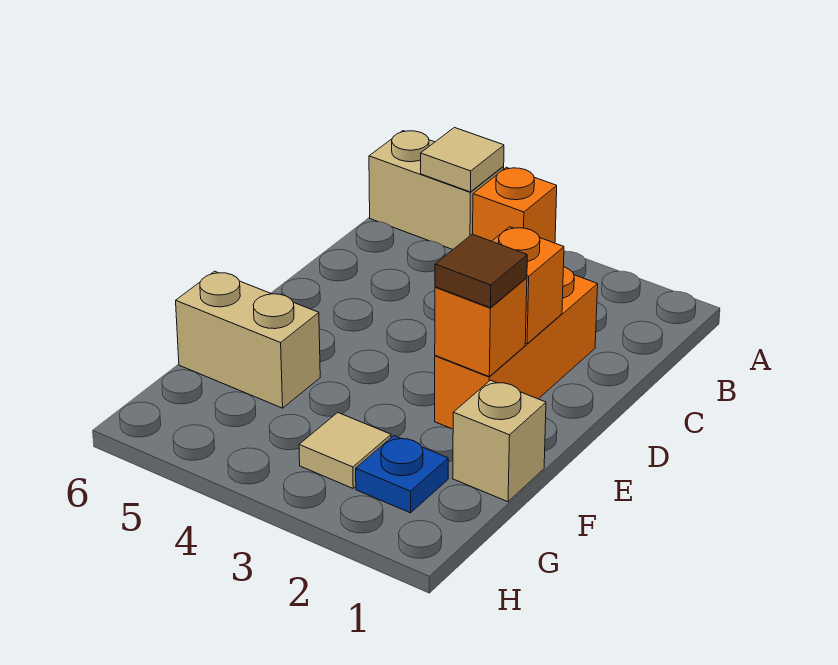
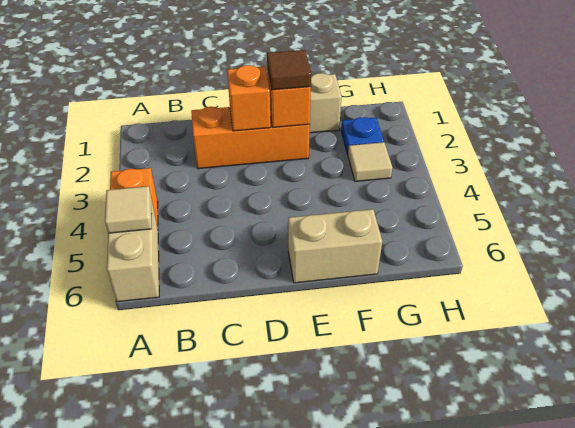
tan brick F5:F6 level 1 -> tan brick E6:F6 level 1

